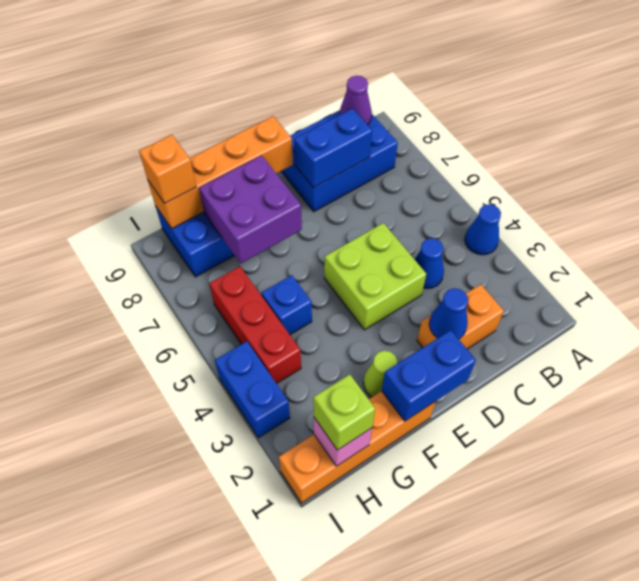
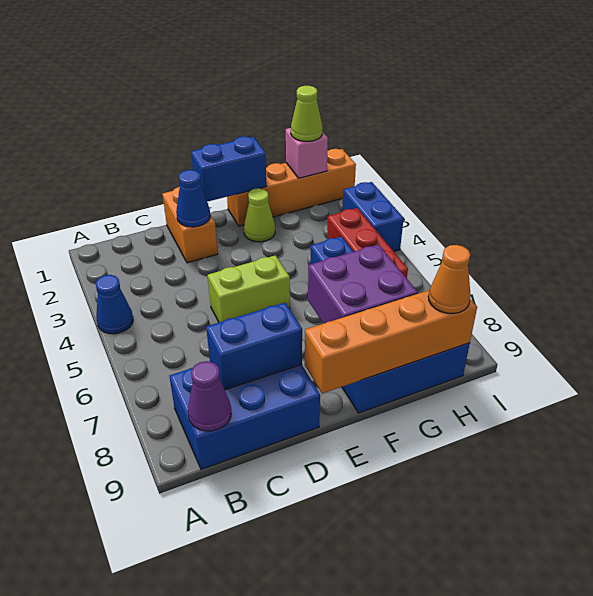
orange brick C2:D2 level 1 -> orange brick D1:D2 level 1
blue cone C4 level 1 -> none
lime brick D4:E5 level 1 -> lime brick D5:E5 level 1
lime brick H1 level 3 -> lime cone H1 level 3
orange brick H9 level 3 -> orange cone H9 level 3

